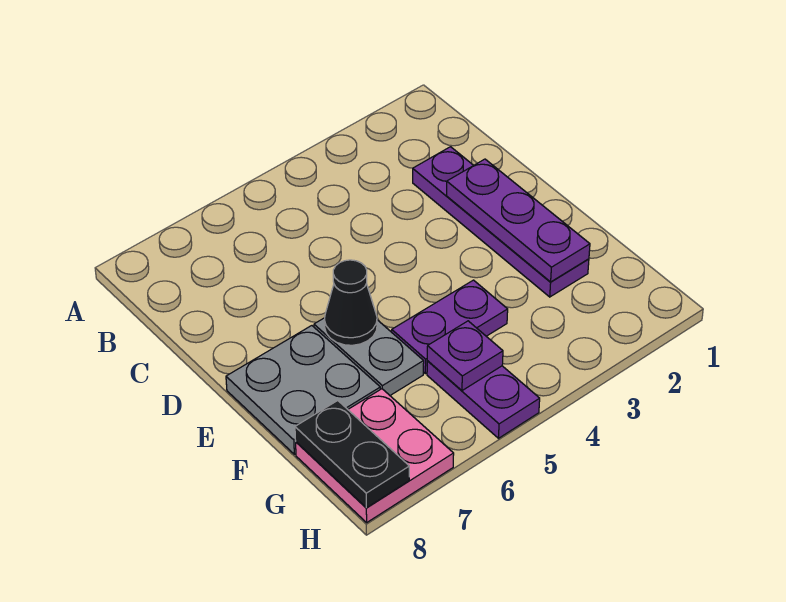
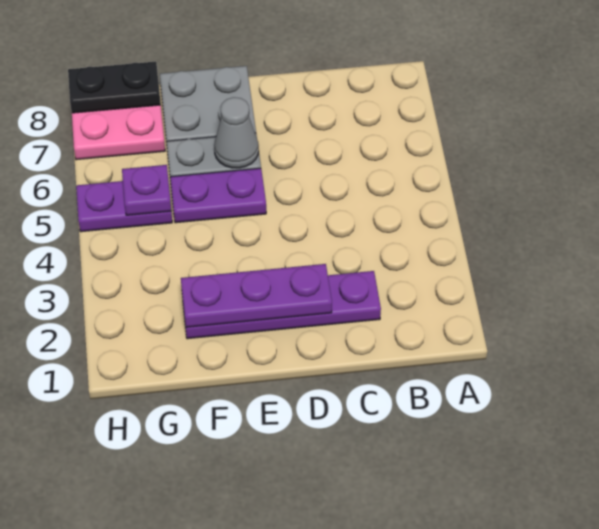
black cone E6 level 2 -> grey cone E6 level 2
purple plate F4:F5 level 1 -> purple plate E5:F5 level 1

